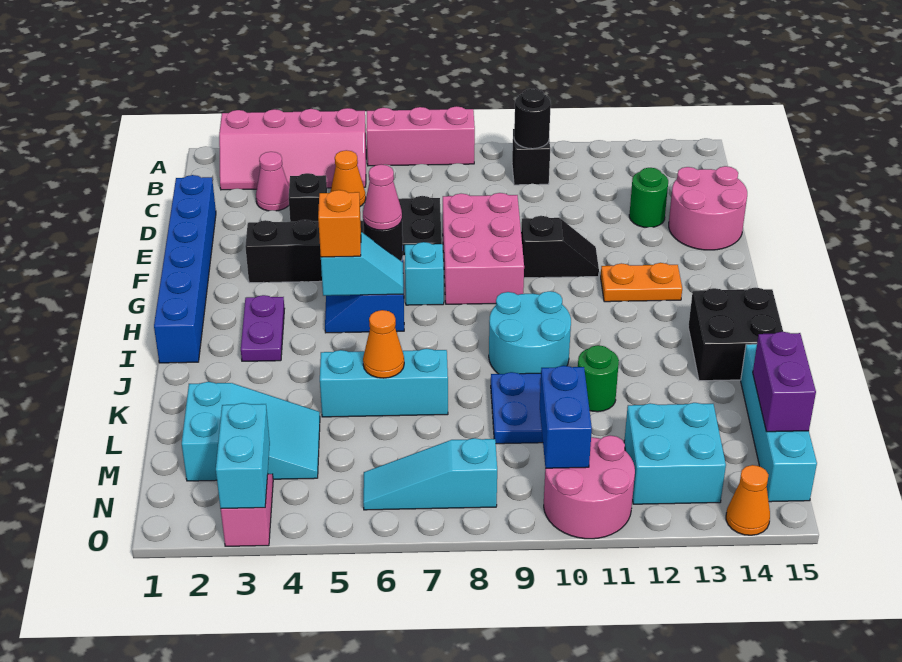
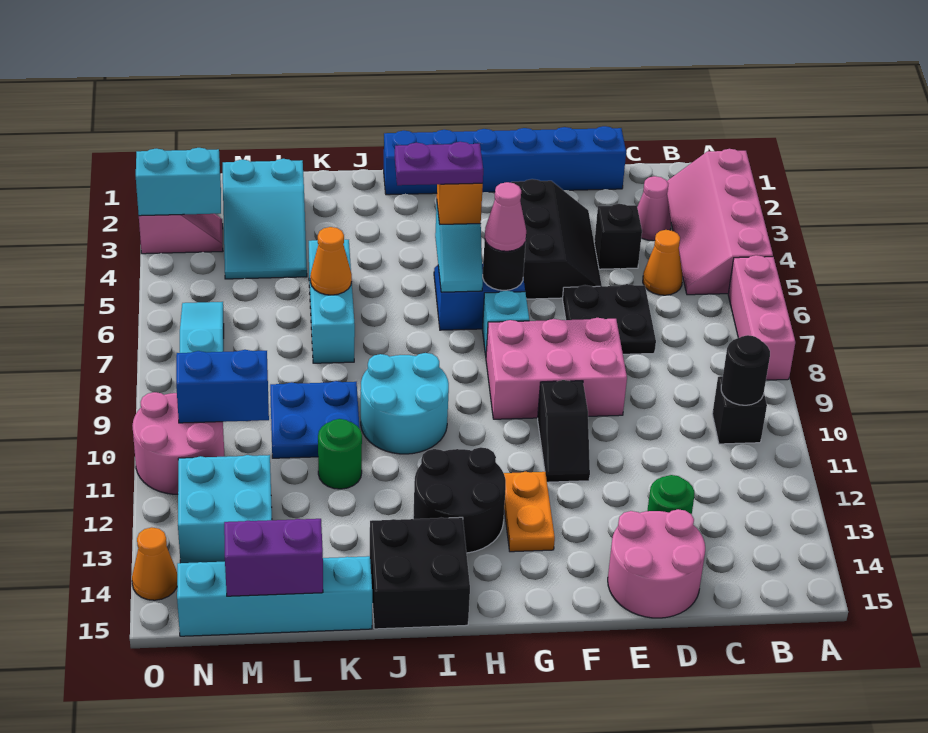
purple plate H3:I3 level 1 -> purple plate H5:I5 level 4
none -> black round brick H12:I13 level 1

